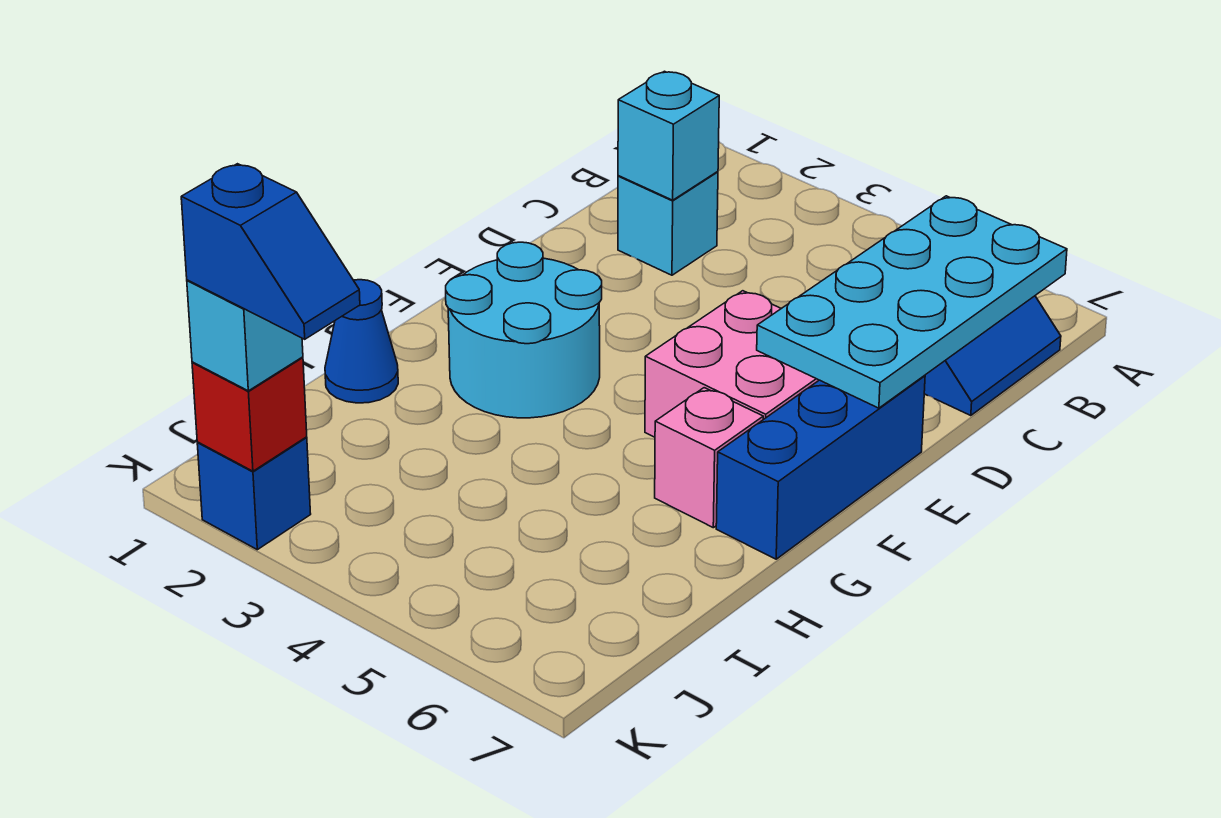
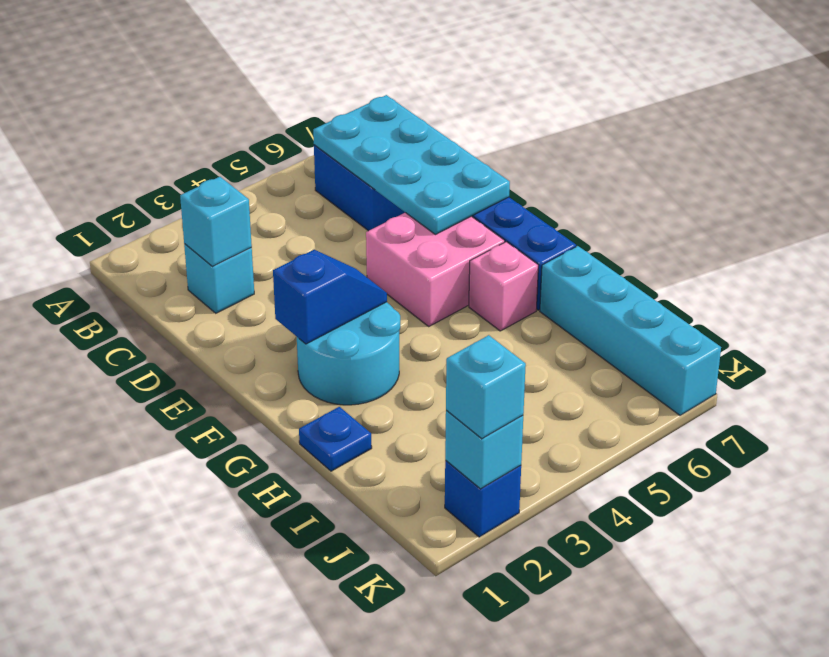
blue cone H1 level 1 -> blue plate H1 level 1
none -> cyan brick H7:K7 level 1
red brick K2 level 2 -> cyan brick K2 level 2
blue slope K2:K3 level 4 top 2 -> blue slope F2:F3 level 2 top 2

